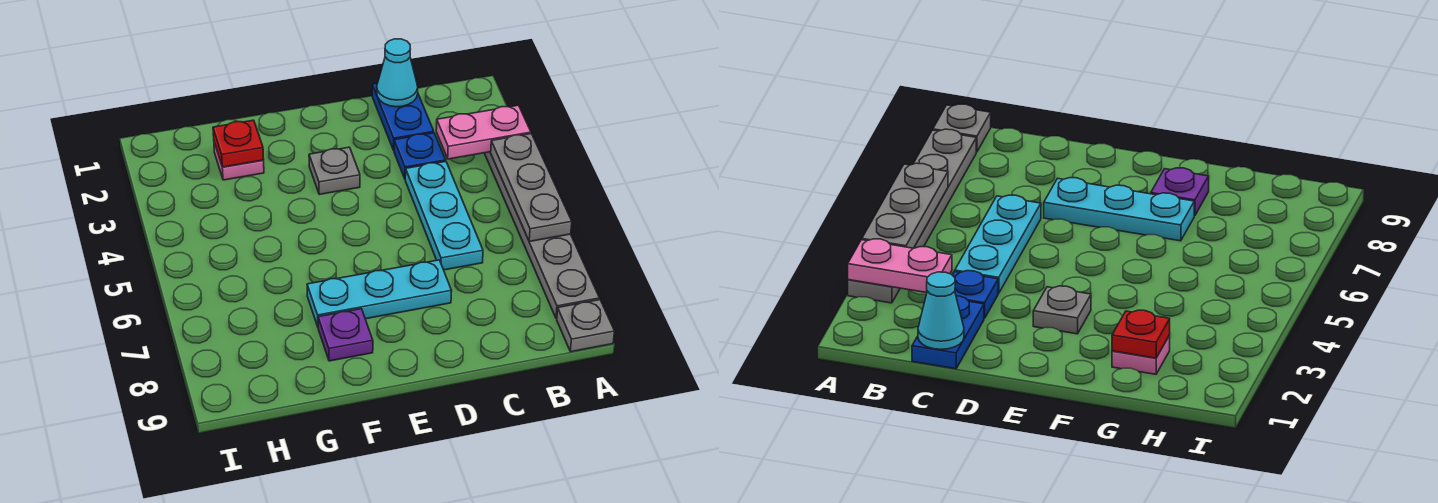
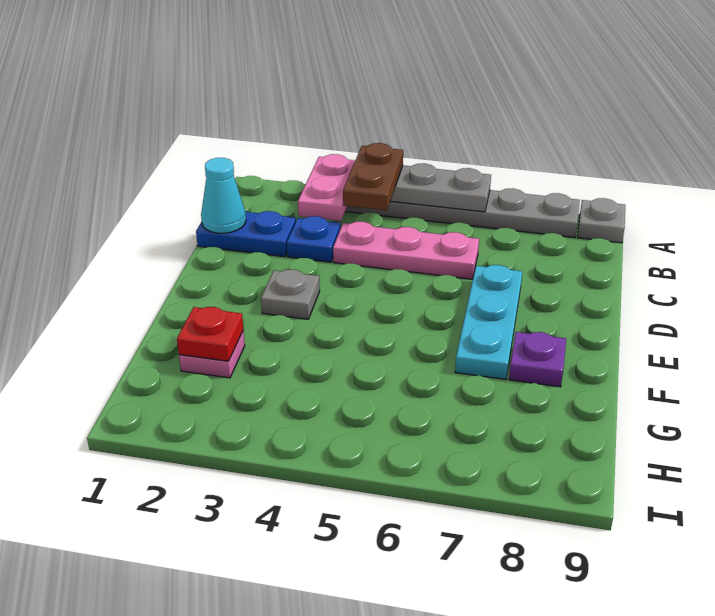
none -> brown plate A4:B4 level 3
cyan plate C4:C6 level 1 -> pink plate C4:C6 level 1

